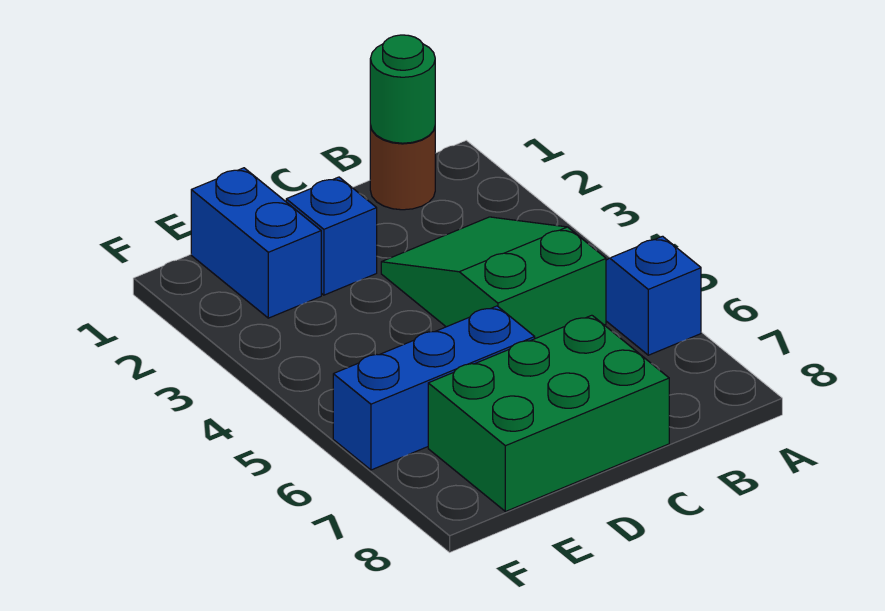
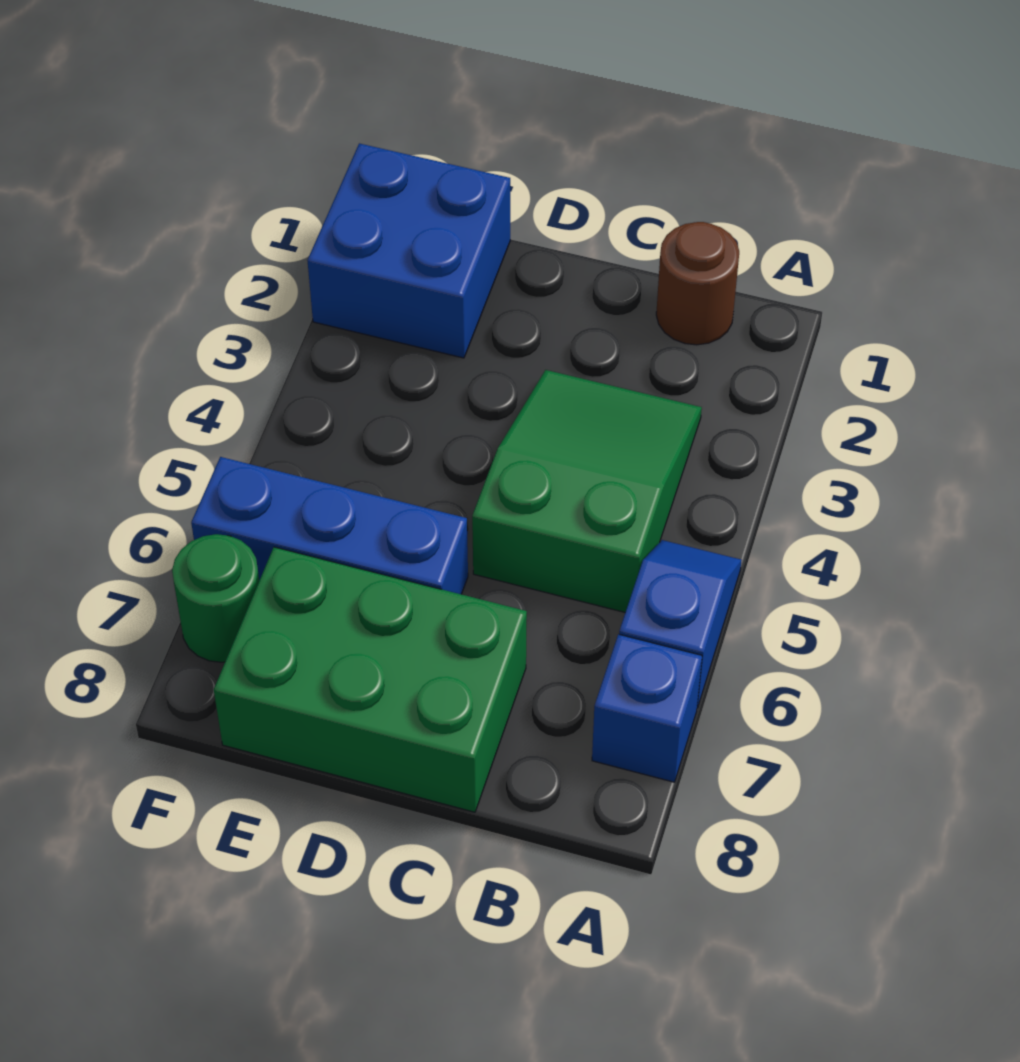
green round brick B1 level 2 -> green round brick F7 level 1
blue brick D2 level 1 -> blue brick A7 level 1
blue brick E1:E2 level 1 -> blue brick E1:F2 level 1

